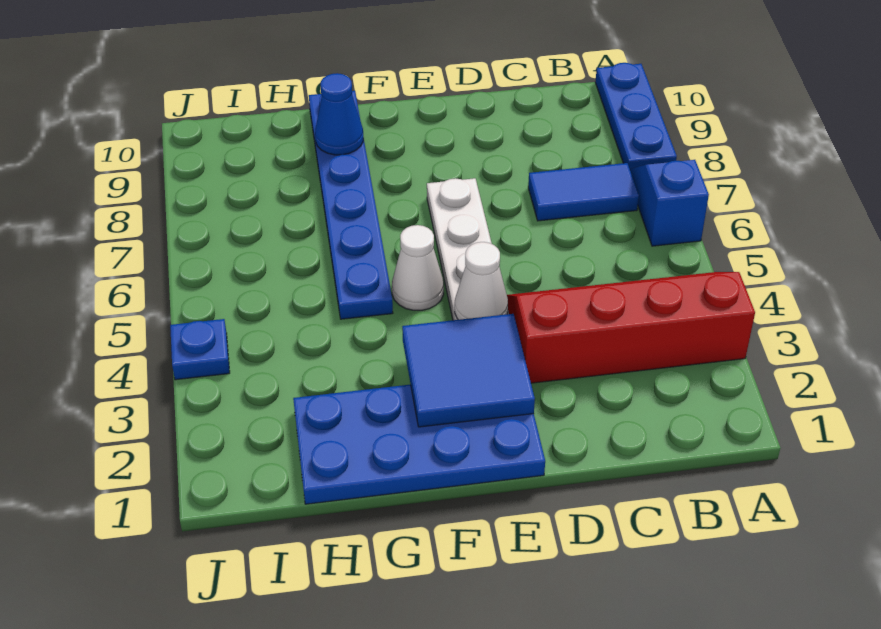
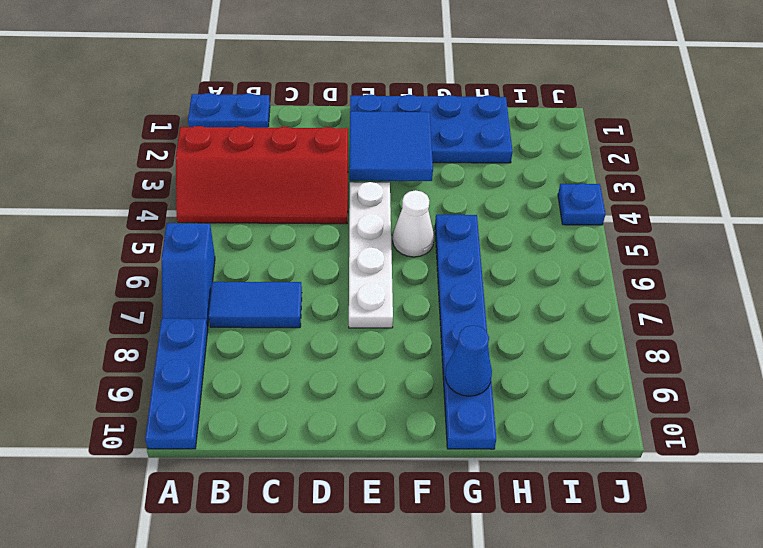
none -> blue plate A1:B1 level 1
white cone E4 level 2 -> none

